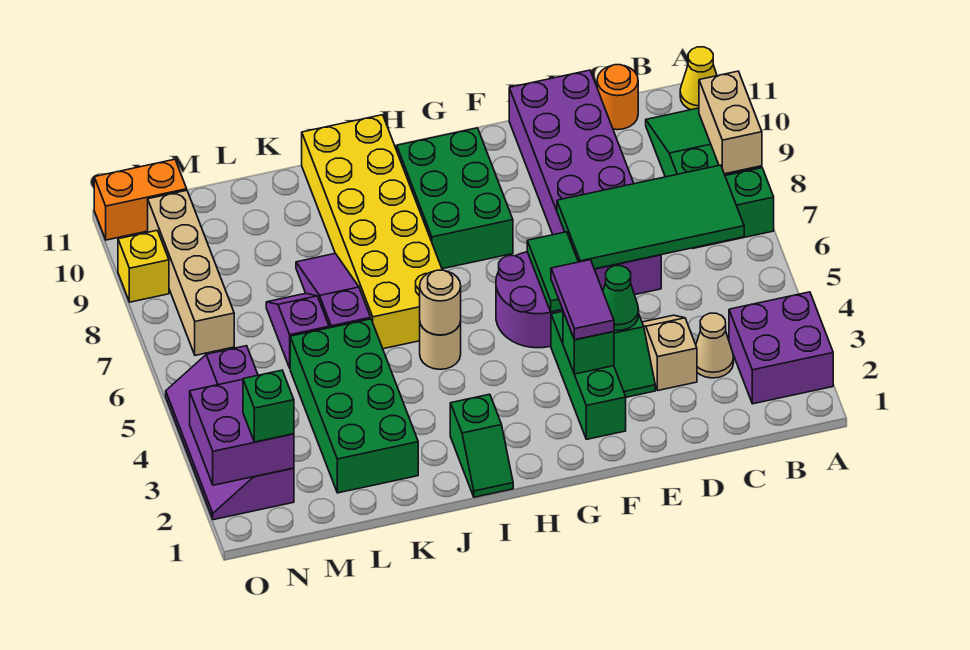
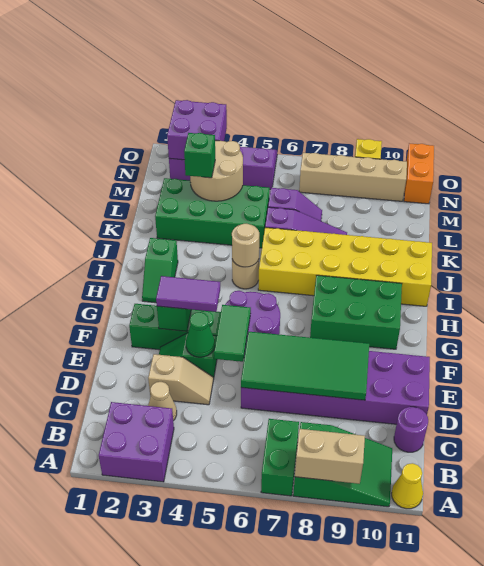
green tile B6:E7 level 2 -> green tile D6:E9 level 2
orange round brick C11 level 1 -> purple round brick C11 level 1
green tile F5:F6 level 2 -> green tile E5:F5 level 2
green slope I1:I2 level 1 top 2 -> green slope H2:I2 level 1 top I
none -> tan round brick L3:M4 level 2
green brick N2 level 3 -> green brick L3 level 3

